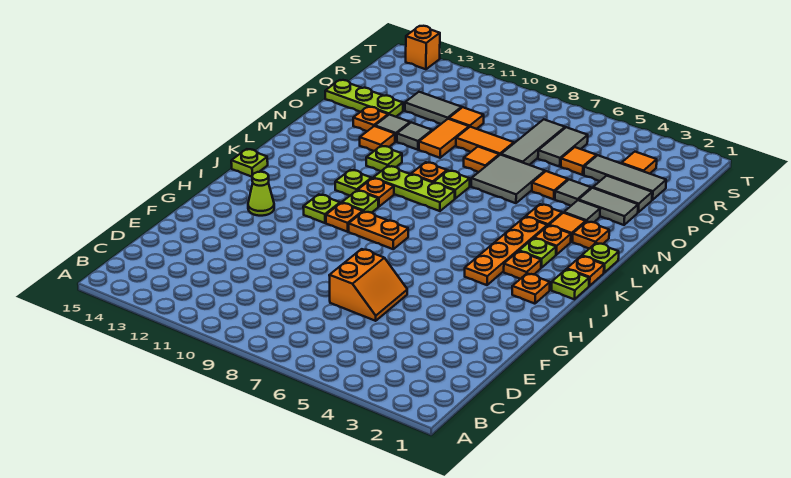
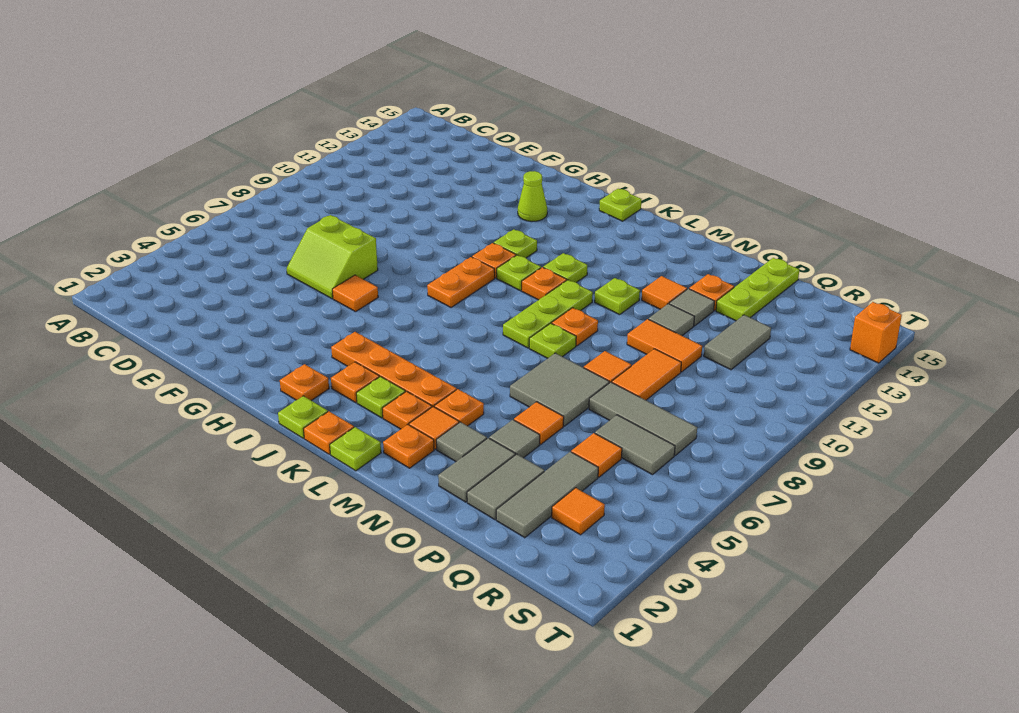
orange slope E6:F7 level 1 top 7 -> lime slope E6:F7 level 1 top 7
orange tile Q10 level 1 -> orange tile G6 level 1

